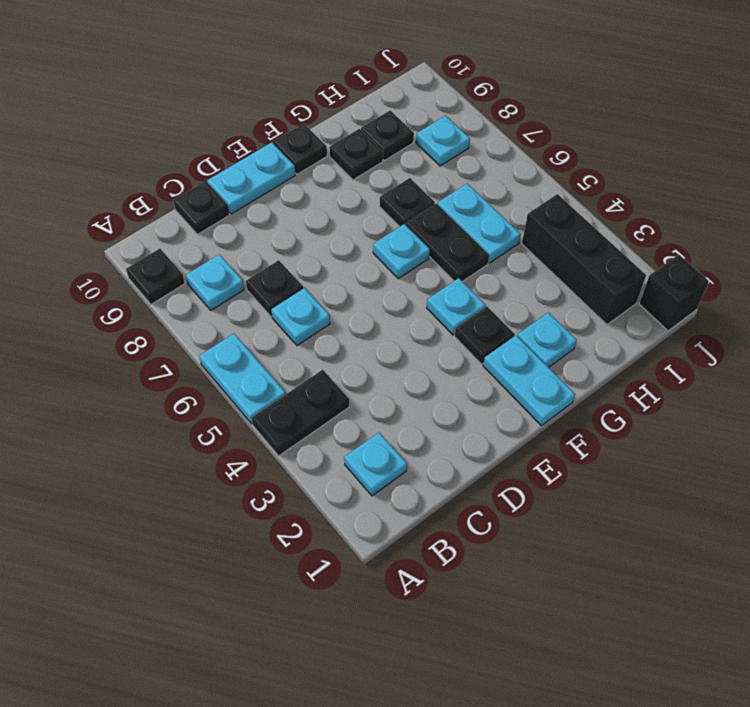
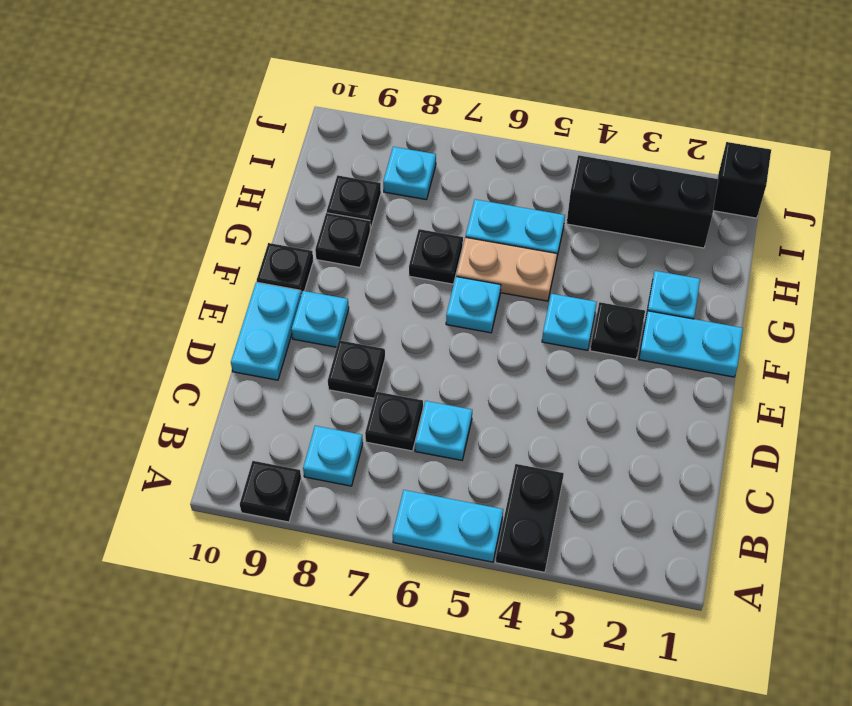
cyan plate B2 level 1 -> cyan plate E9 level 1
black plate C10 level 1 -> black plate D8 level 1
black plate G5:G6 level 1 -> tan plate G5:G6 level 1

